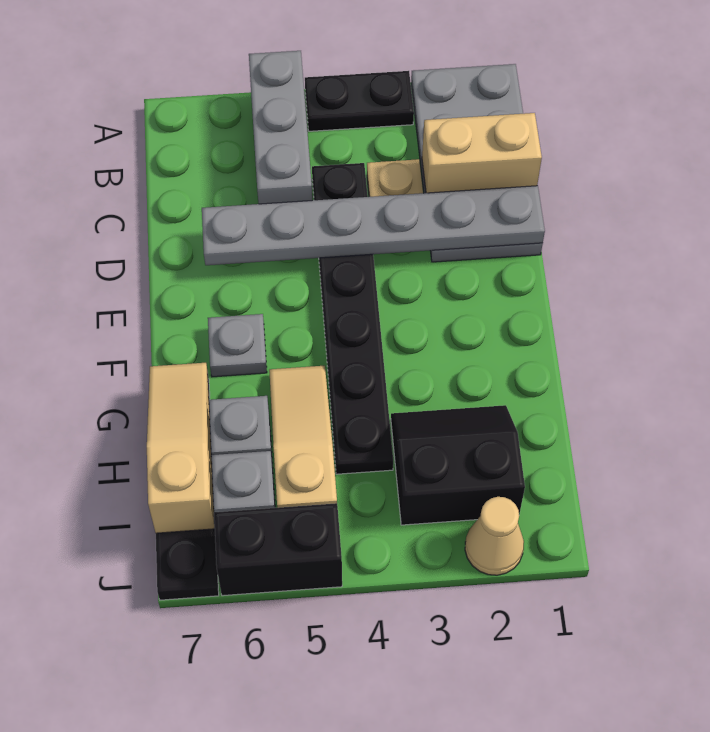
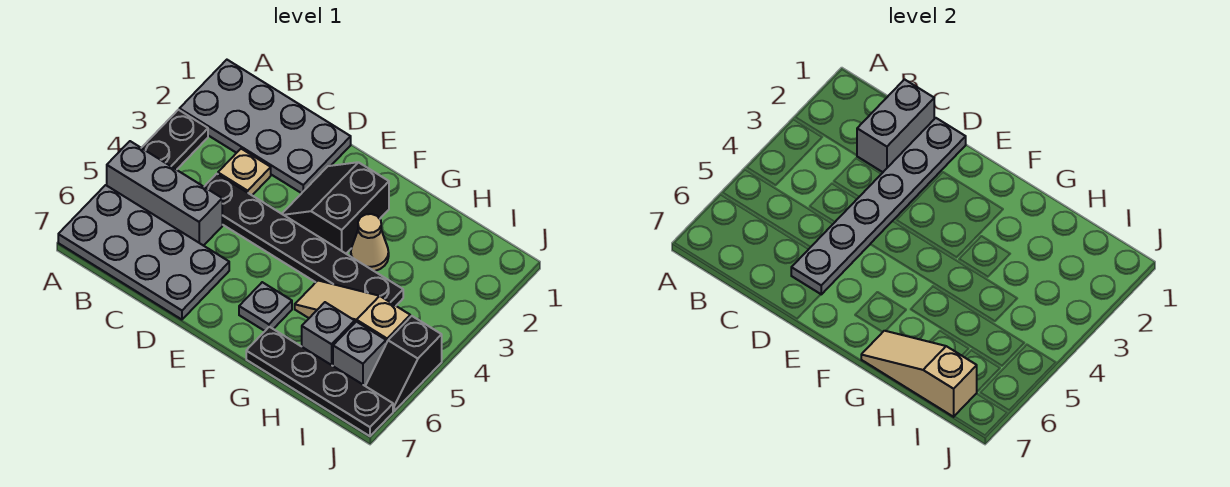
none -> grey plate A6:D7 level 1
tan brick C1:C2 level 2 -> grey brick C1:C2 level 2
black slope H2:I3 level 1 top I -> black slope E2:F3 level 1 top F
tan cone J2 level 1 -> tan cone G3 level 1
black brick J5:J6 level 1 -> black slope J5:J6 level 1 top 5

